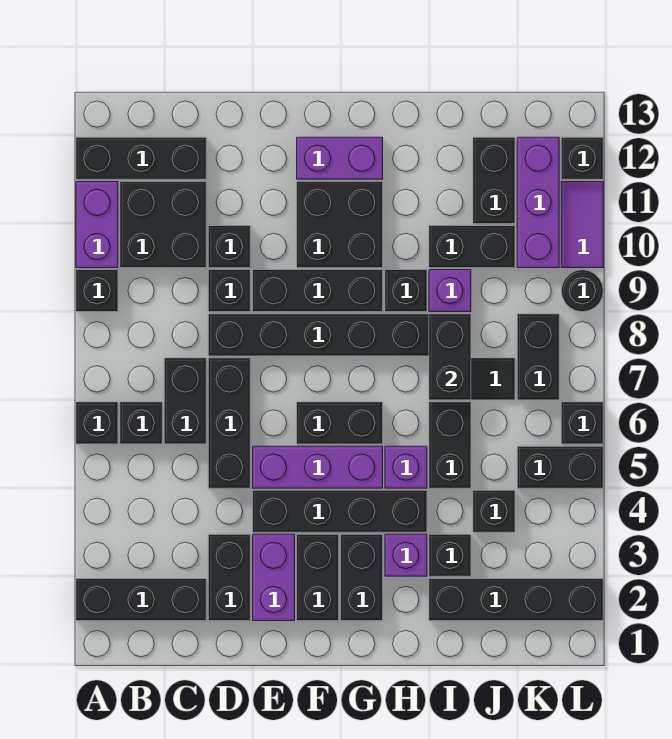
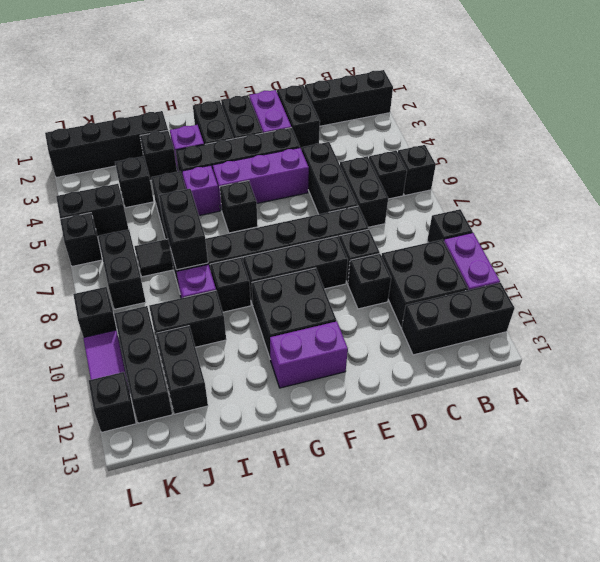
black brick F6:G6 level 1 -> black brick G6 level 1
purple brick K10:K12 level 1 -> black brick K10:K12 level 1
black round brick L9 level 1 -> black brick L9 level 1

